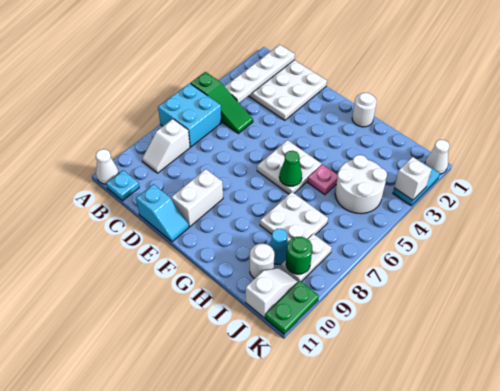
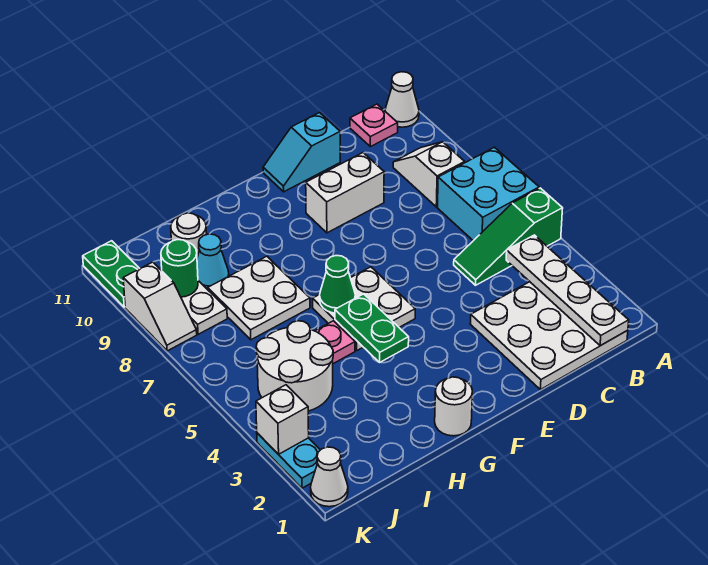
cyan plate B11 level 1 -> pink plate B11 level 1
white brick E9:E10 level 1 -> white brick D9:E9 level 1
none -> green plate G4:G5 level 2
white slope J10:J11 level 1 top 11 -> white slope K8:K9 level 1 top 9

